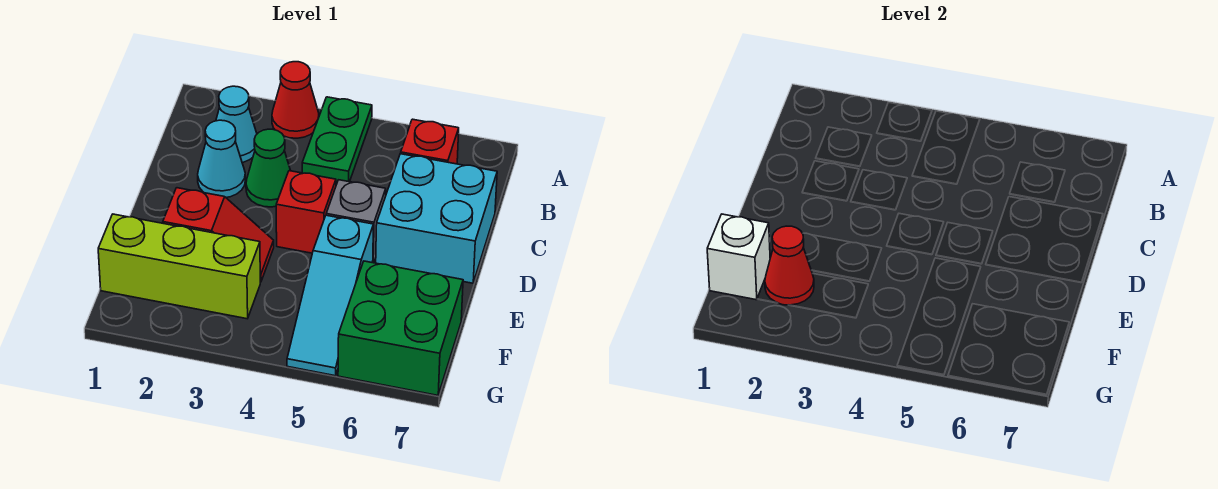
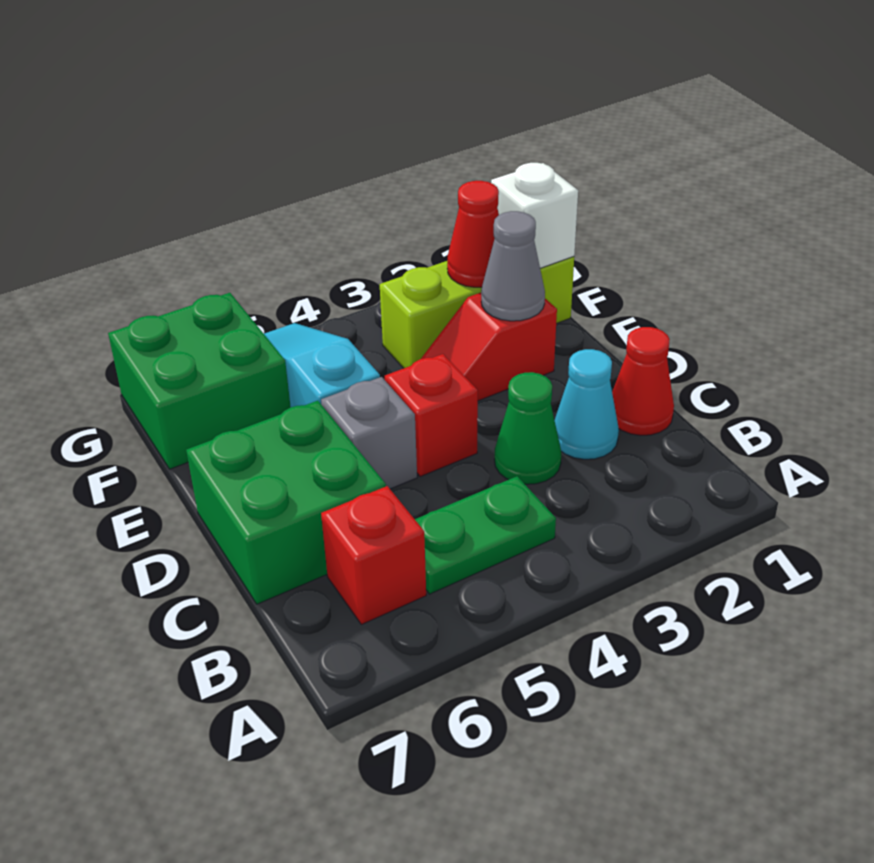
red cone A3 level 1 -> red cone C1 level 1
green plate A4:B4 level 1 -> green plate B4:B5 level 1
cyan cone B2 level 1 -> none
cyan brick C6:D7 level 1 -> green brick C6:D7 level 1
none -> grey cone E2 level 2

